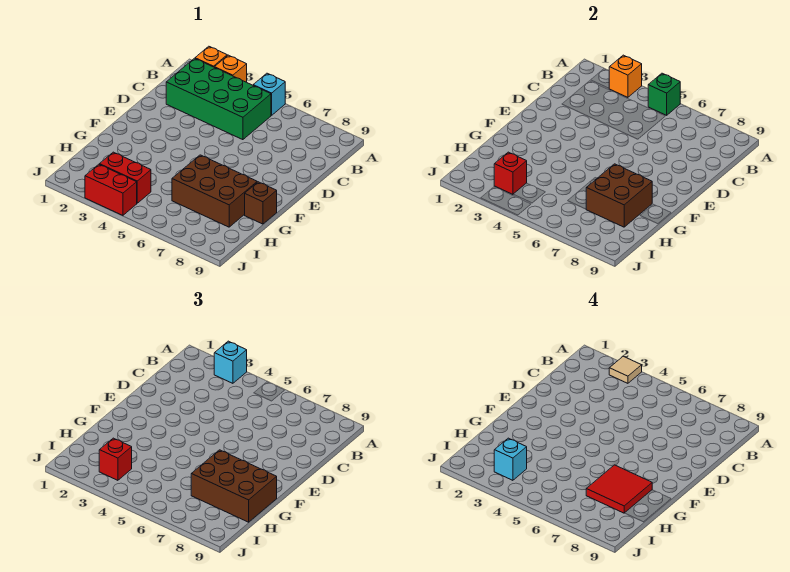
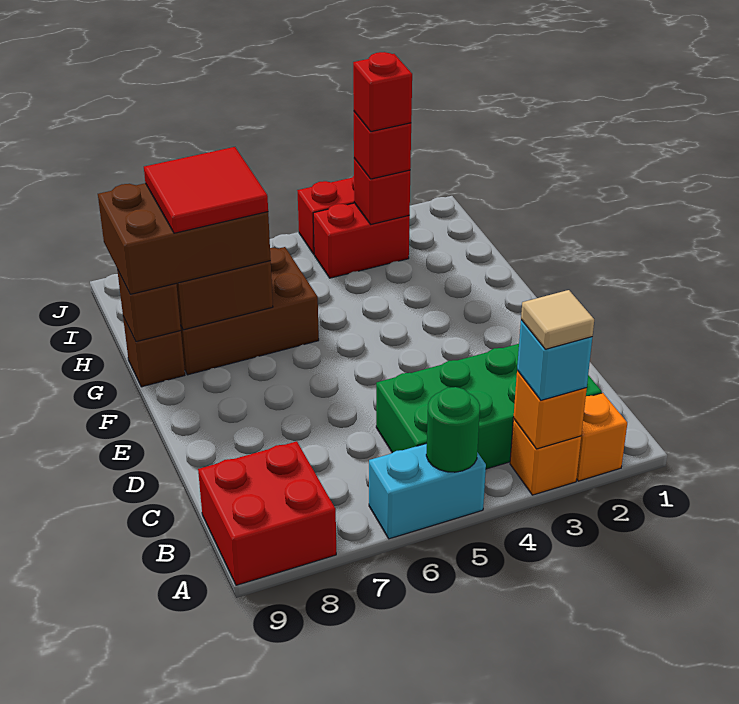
cyan brick A5 level 1 -> cyan brick A5:A6 level 1
green brick A5 level 2 -> green round brick A5 level 2
none -> red brick A8:B9 level 1
none -> brown brick G9 level 2
cyan brick I3 level 4 -> red brick I3 level 4

